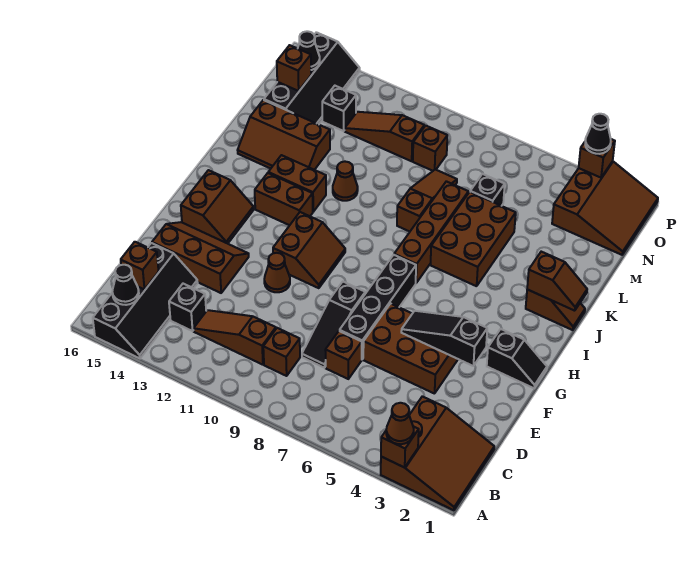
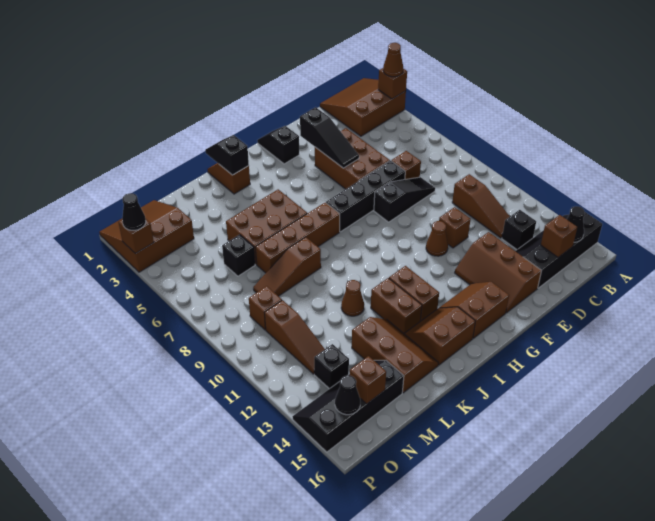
brown brick C9 level 1 -> brown brick E11 level 1
brown slope G10:H11 level 1 top 11 -> brown slope I14:J15 level 1 top 15
brown slope J1:J2 level 2 top 2 -> black slope J1:J2 level 2 top 2

